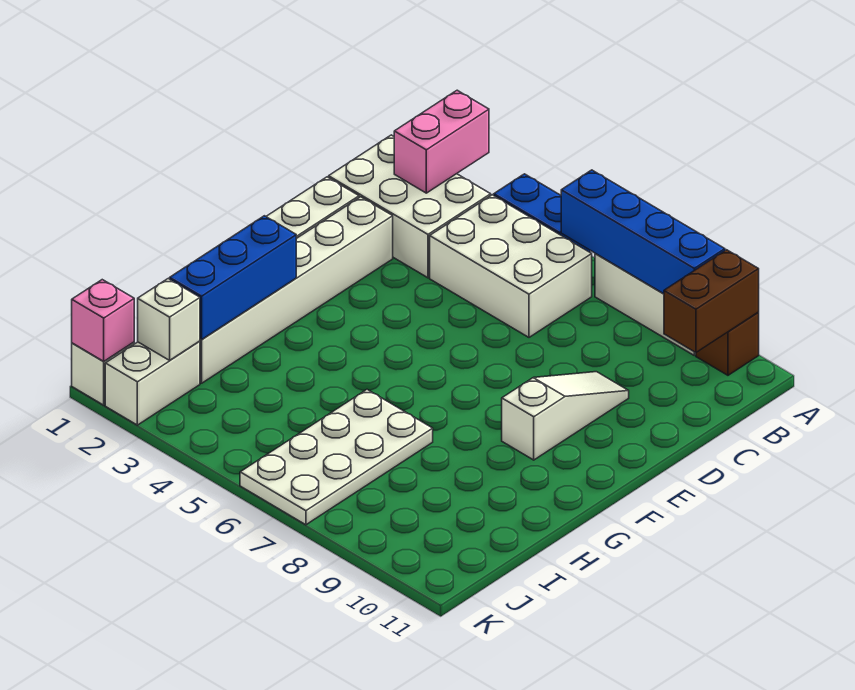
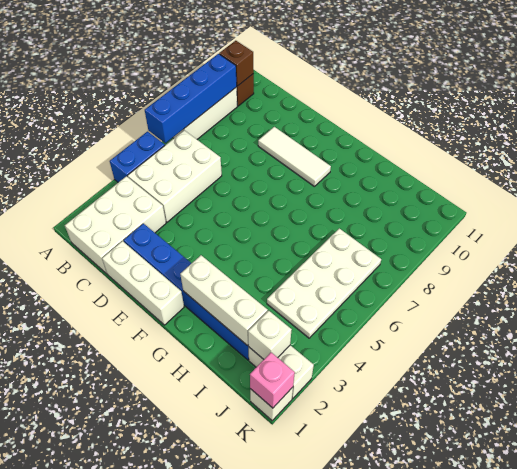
pink brick A2:B2 level 2 -> none
brown brick A10:B10 level 2 -> brown brick A10 level 2
white brick D2:I2 level 1 -> blue brick D2:I2 level 1
white slope D9:F9 level 1 top F -> white tile D9:F9 level 1
blue brick G2:I2 level 2 -> white brick G2:I2 level 2
white plate H6:K7 level 1 -> white plate I4:J7 level 1

